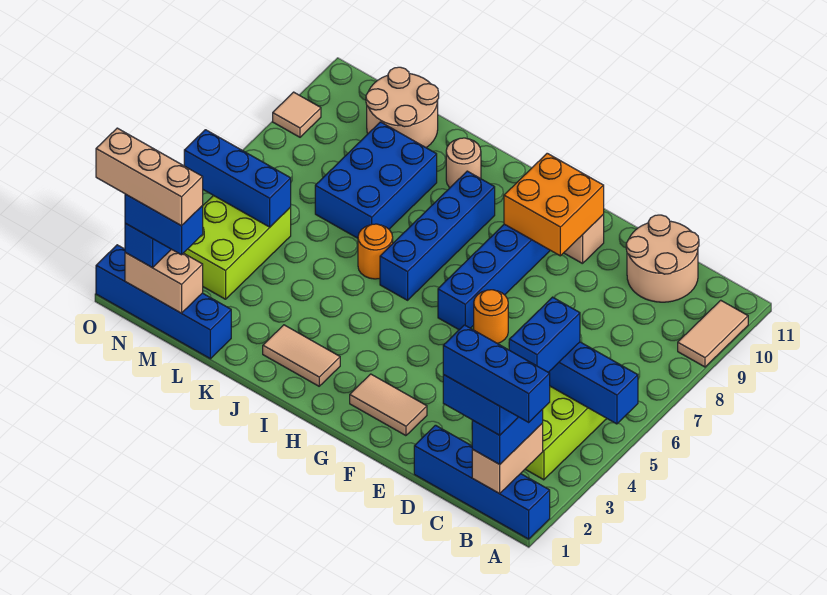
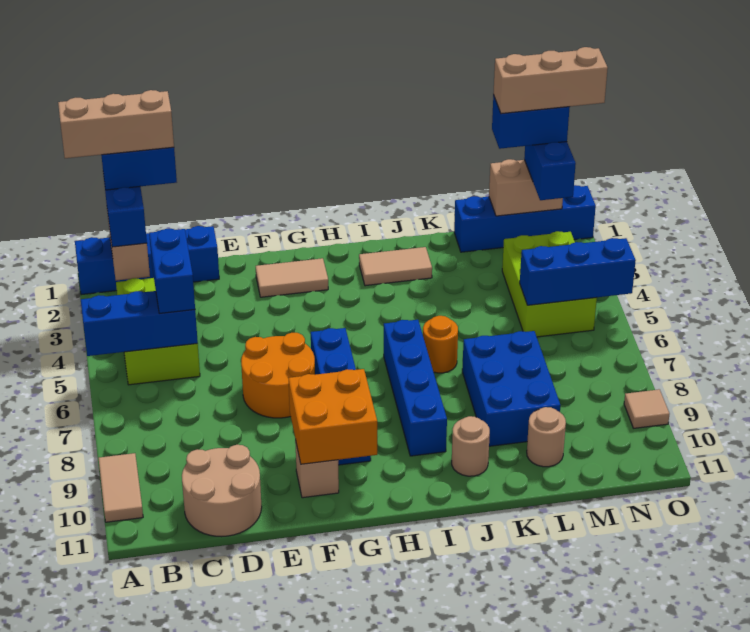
blue brick A1:C1 level 5 -> tan brick A1:C1 level 5
orange round brick F6 level 1 -> orange round brick E6:F7 level 1
tan round brick L10:M11 level 1 -> tan round brick L10 level 1

